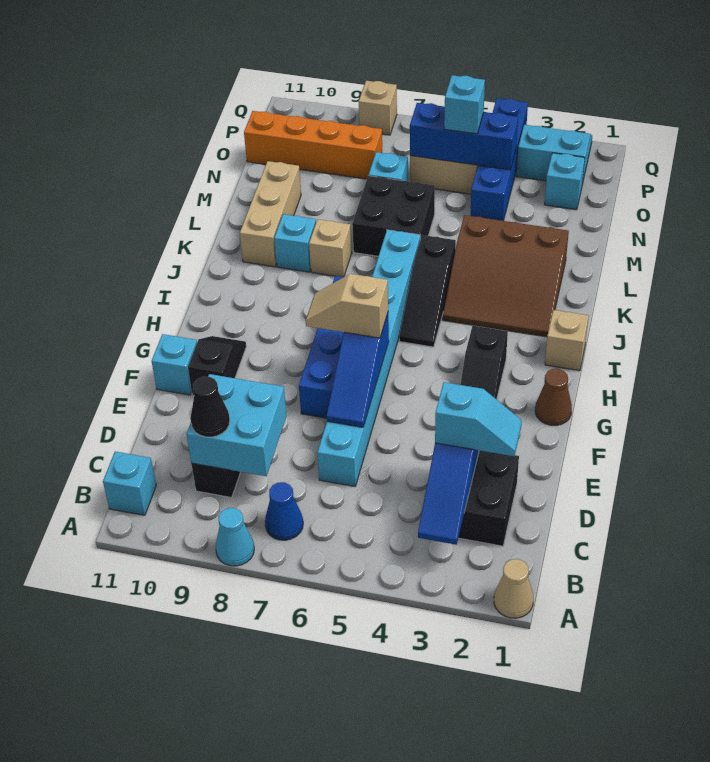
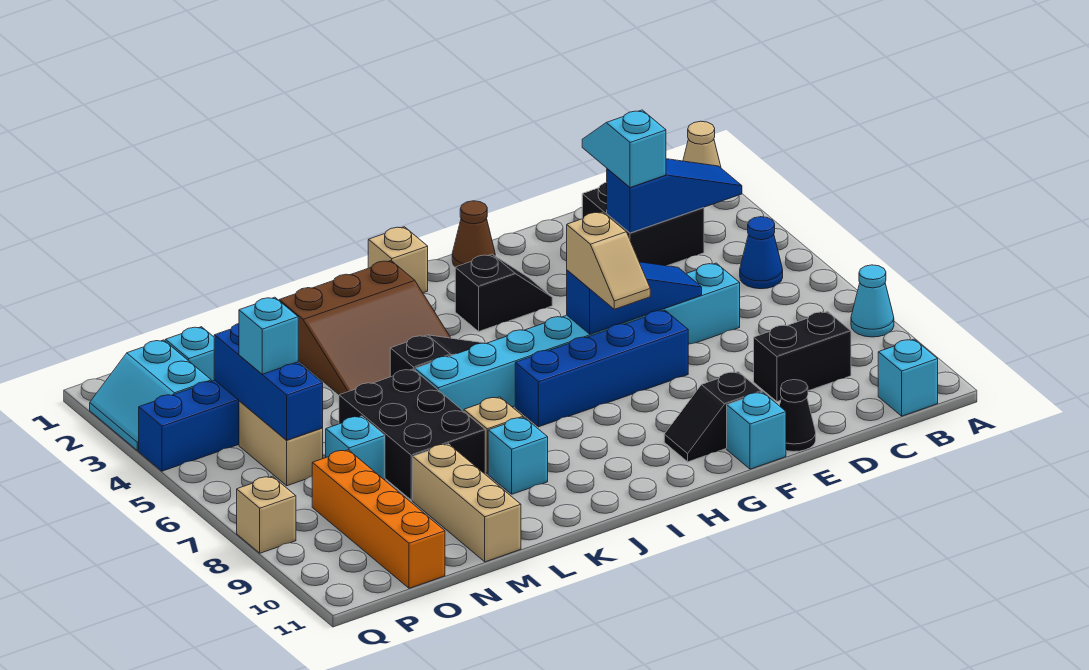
blue cone B7 level 1 -> blue cone B5 level 1
cyan brick C8:D9 level 2 -> none
black cone C9 level 3 -> black cone E11 level 1
brown slope J2:L4 level 1 top L -> brown slope J2:L4 level 1 top 2
tan brick K10:M10 level 1 -> tan brick M9:M11 level 1
black brick L6:M7 level 1 -> black brick L6:M8 level 1

